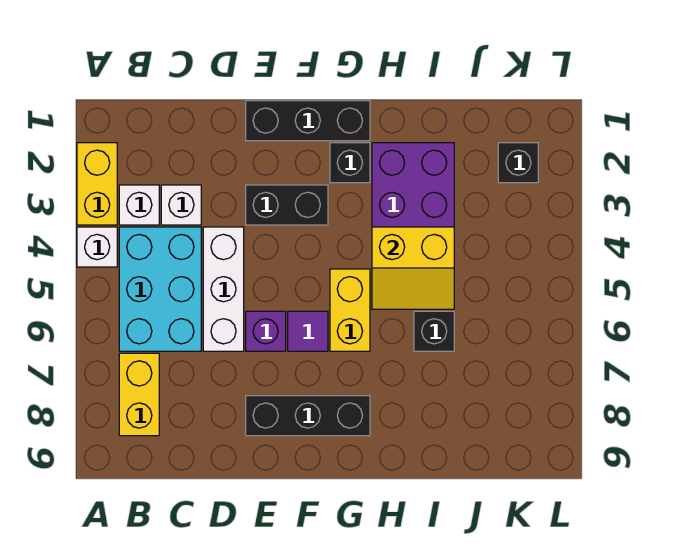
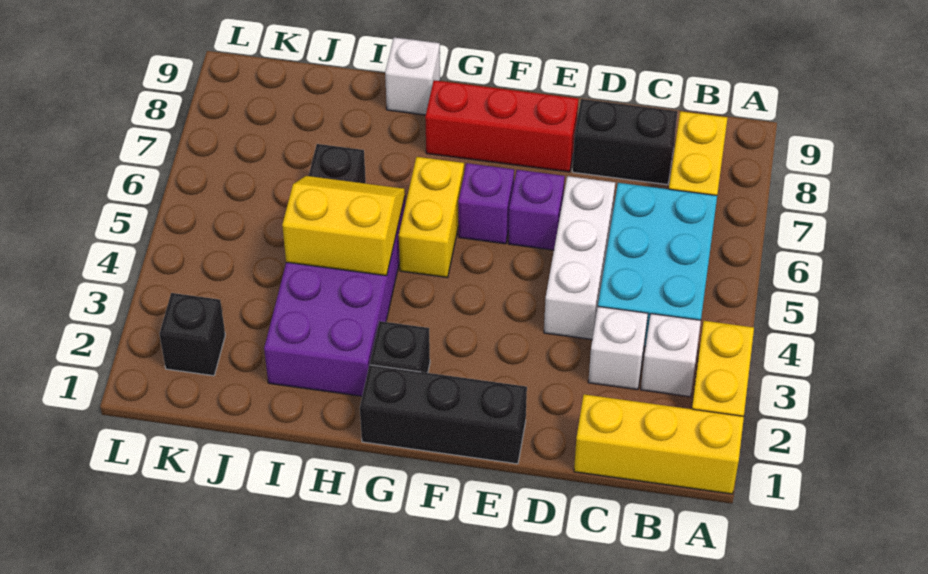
none -> yellow brick A1:C1 level 1
white brick A4 level 1 -> white brick H9 level 1
black brick E3:F3 level 1 -> black brick C8:D8 level 1
black brick E8:G8 level 1 -> red brick E8:G8 level 1
purple tile F6 level 1 -> purple brick F6 level 1

